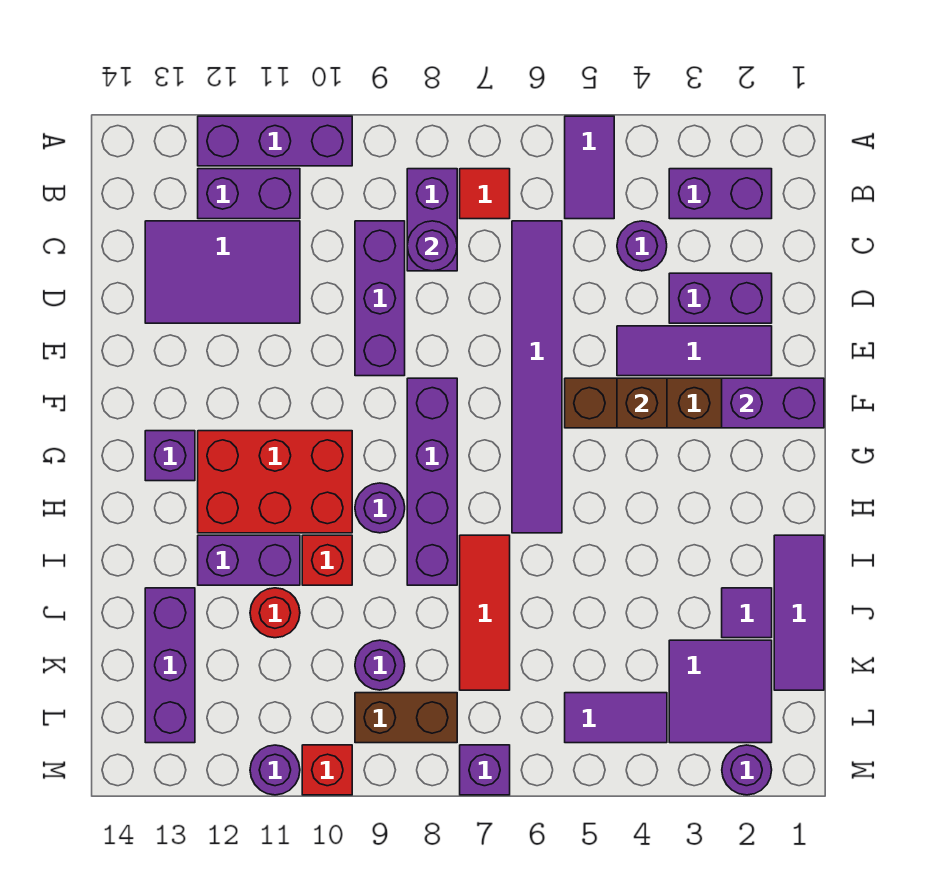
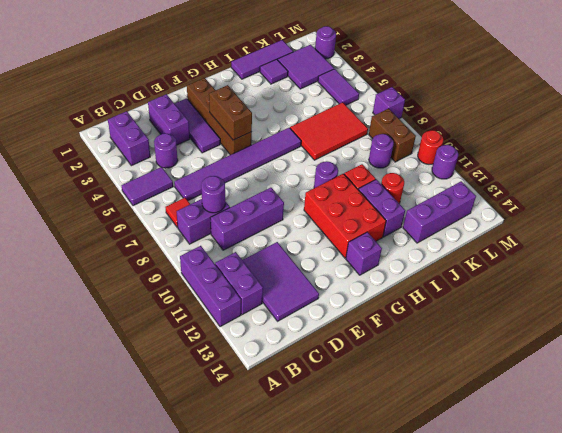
purple brick F1:F2 level 2 -> none
brown brick F4 level 2 -> brown brick F4:F5 level 2
purple brick F8:I8 level 1 -> none
red tile I7:K7 level 1 -> red tile I6:K7 level 1
red brick M10 level 1 -> red round brick M10 level 1

